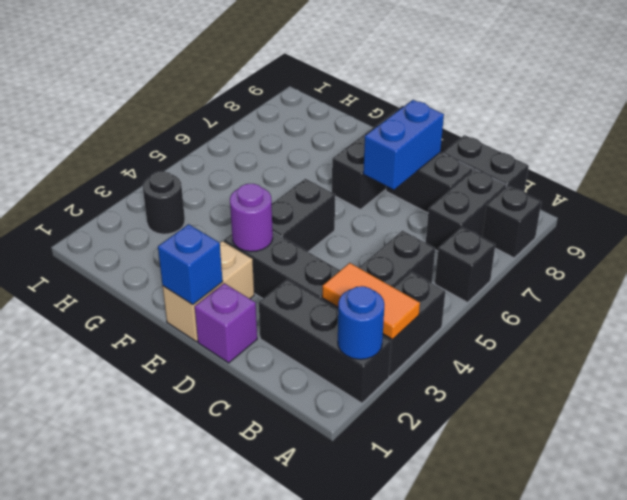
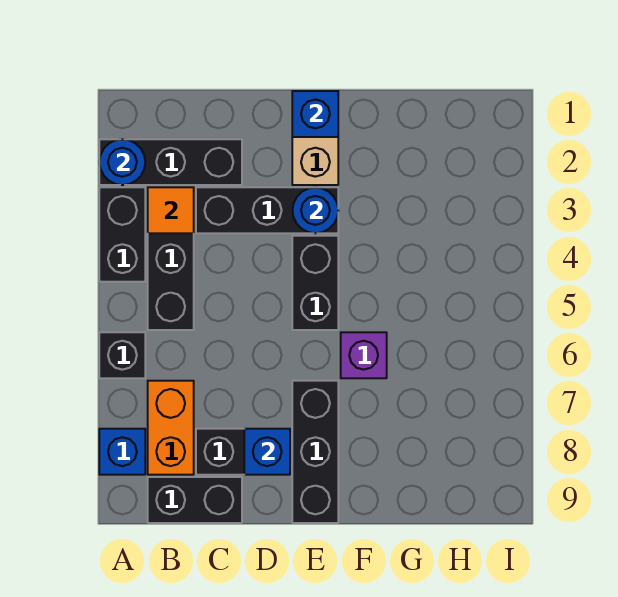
orange tile A3:B3 level 2 -> orange tile B3 level 2
black brick A8 level 1 -> blue brick A8 level 1
black brick B7:B8 level 1 -> orange brick B7:B8 level 1
purple brick D1 level 1 -> purple brick F6 level 1
blue brick D7:D8 level 2 -> blue brick D8 level 2
purple round brick E3 level 2 -> blue round brick E3 level 2
black round brick H3 level 1 -> none

